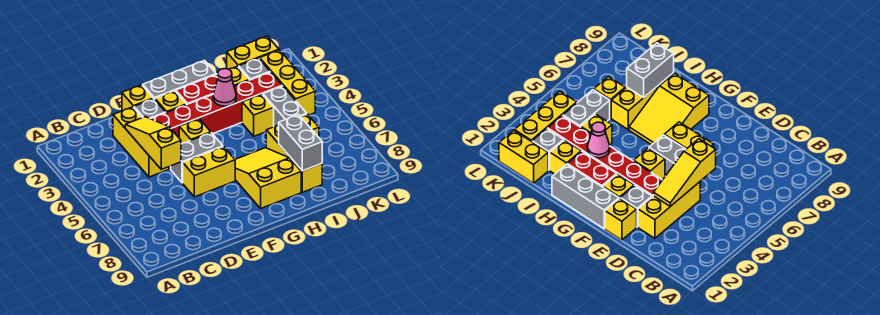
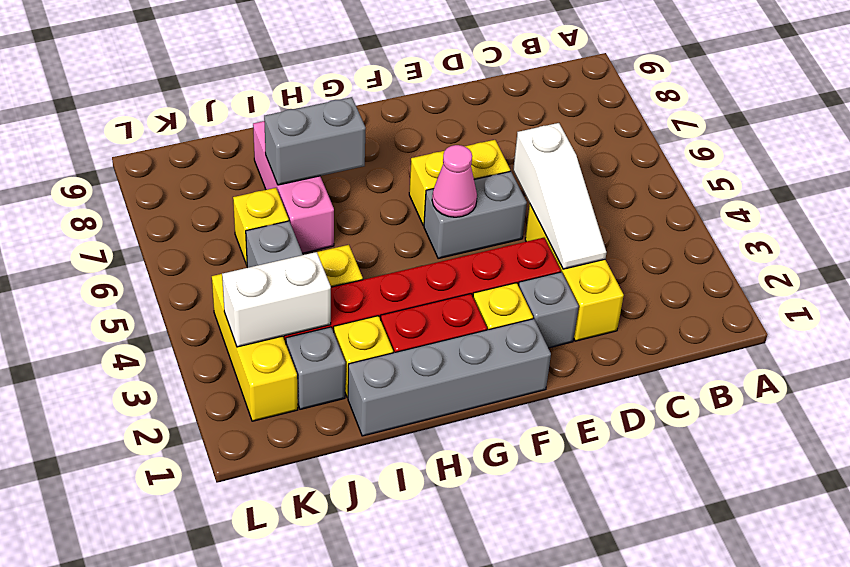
yellow slope D3:D5 level 2 top 5 -> white slope D3:D5 level 2 top 5
yellow brick E1 level 1 -> none
grey brick F1:H1 level 1 -> grey brick F1:I1 level 1
yellow brick F4 level 1 -> none
yellow slope G6:H8 level 1 top 8 -> none
pink cone H3 level 2 -> pink cone F5 level 2
yellow brick I6:I8 level 1 -> pink brick I6:I8 level 1
grey brick I7:I8 level 2 -> grey brick H7:I7 level 2
yellow brick J1:K1 level 1 -> none
none -> white brick J3:K3 level 2

